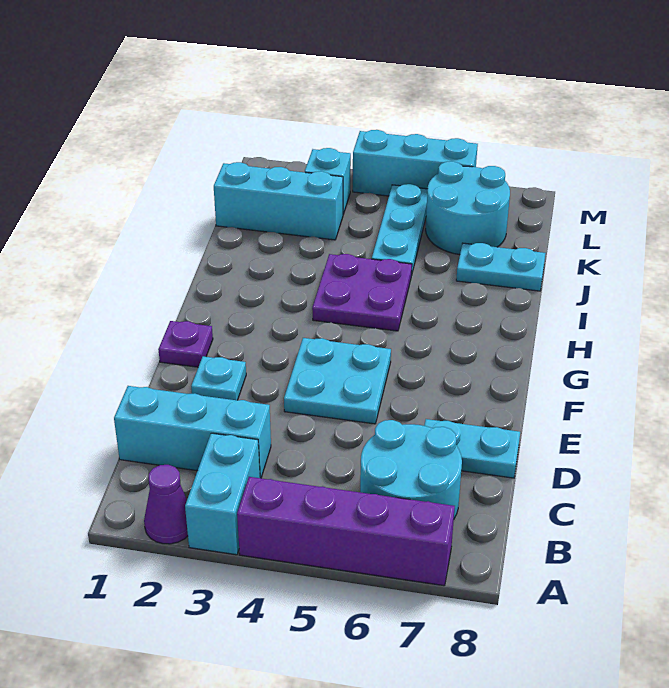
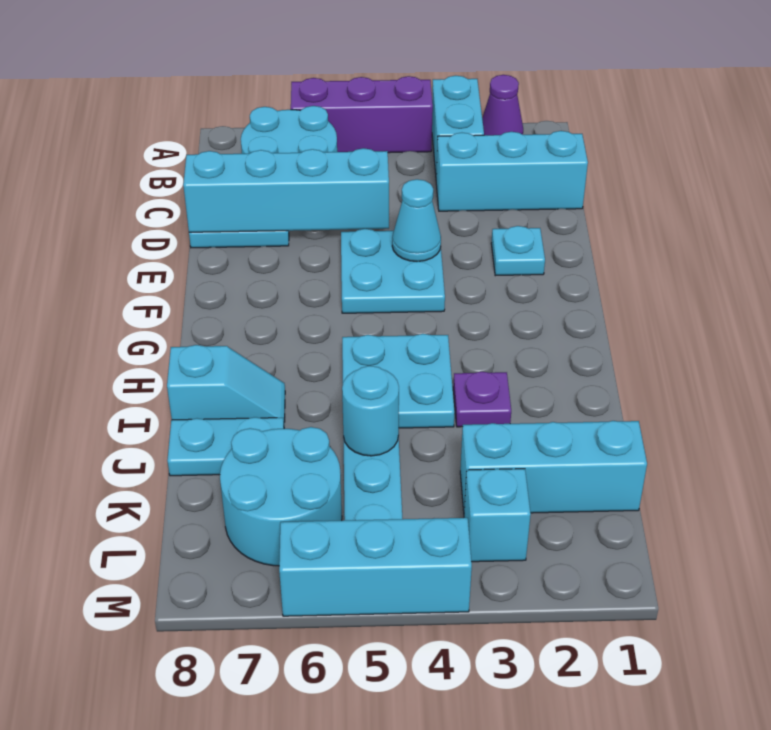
purple brick A4:A7 level 1 -> purple brick A4:A6 level 1
none -> cyan brick D5:D8 level 2
none -> cyan cone E4 level 2
purple plate F1 level 1 -> purple plate I3 level 1
purple plate H4:I5 level 1 -> cyan plate H4:I5 level 1
none -> cyan slope I7:I8 level 1 top 8
none -> cyan round brick J5 level 2

